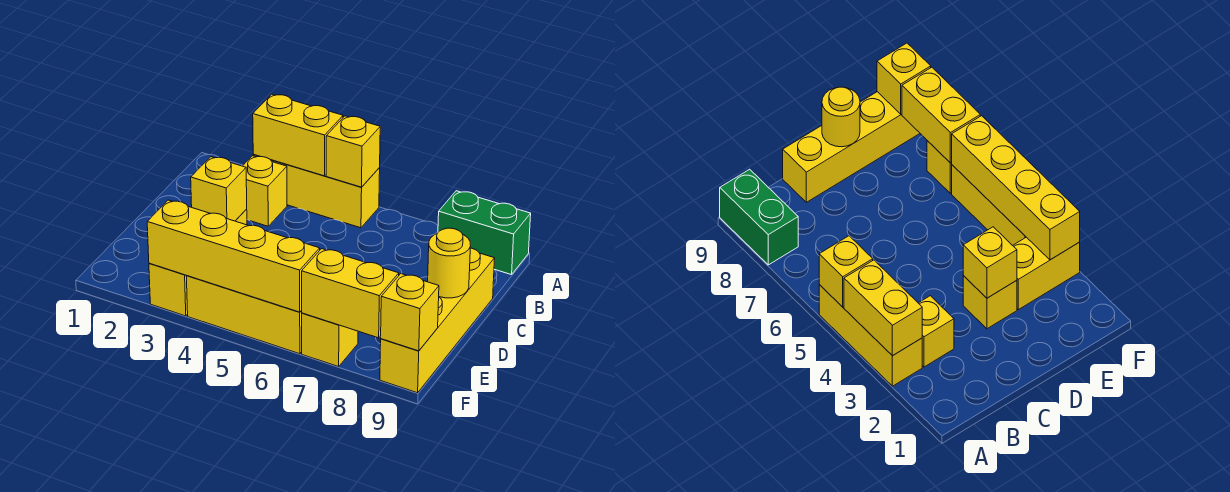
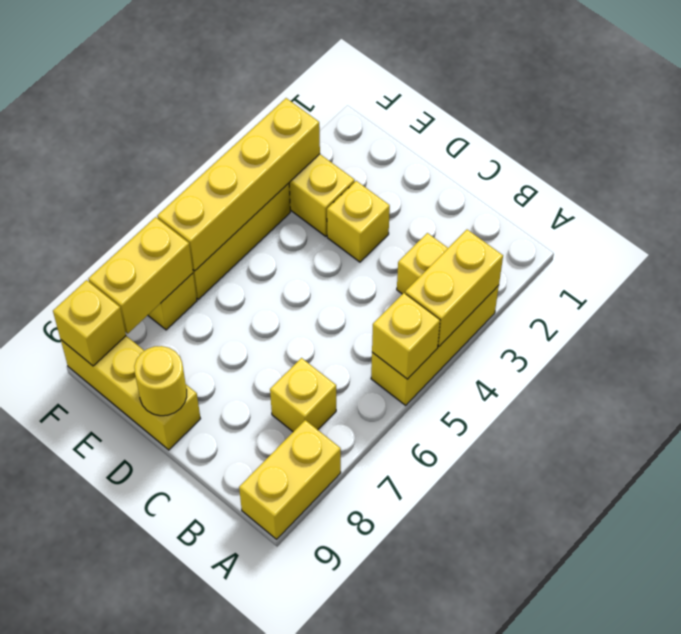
green brick A8:A9 level 1 -> yellow brick A8:A9 level 1
yellow brick C9:F9 level 1 -> yellow brick D9:F9 level 1
yellow brick D3 level 2 -> yellow brick B7 level 1

